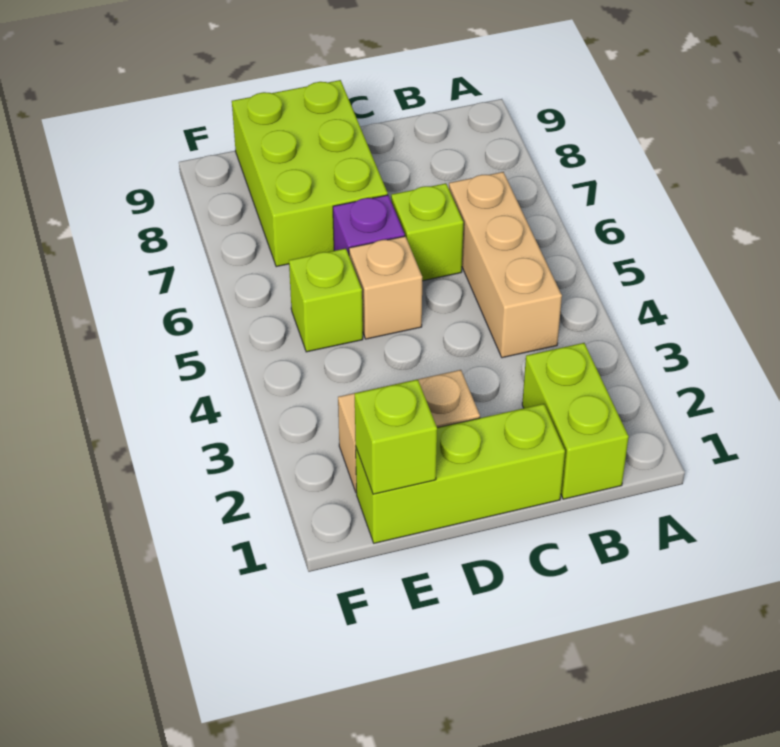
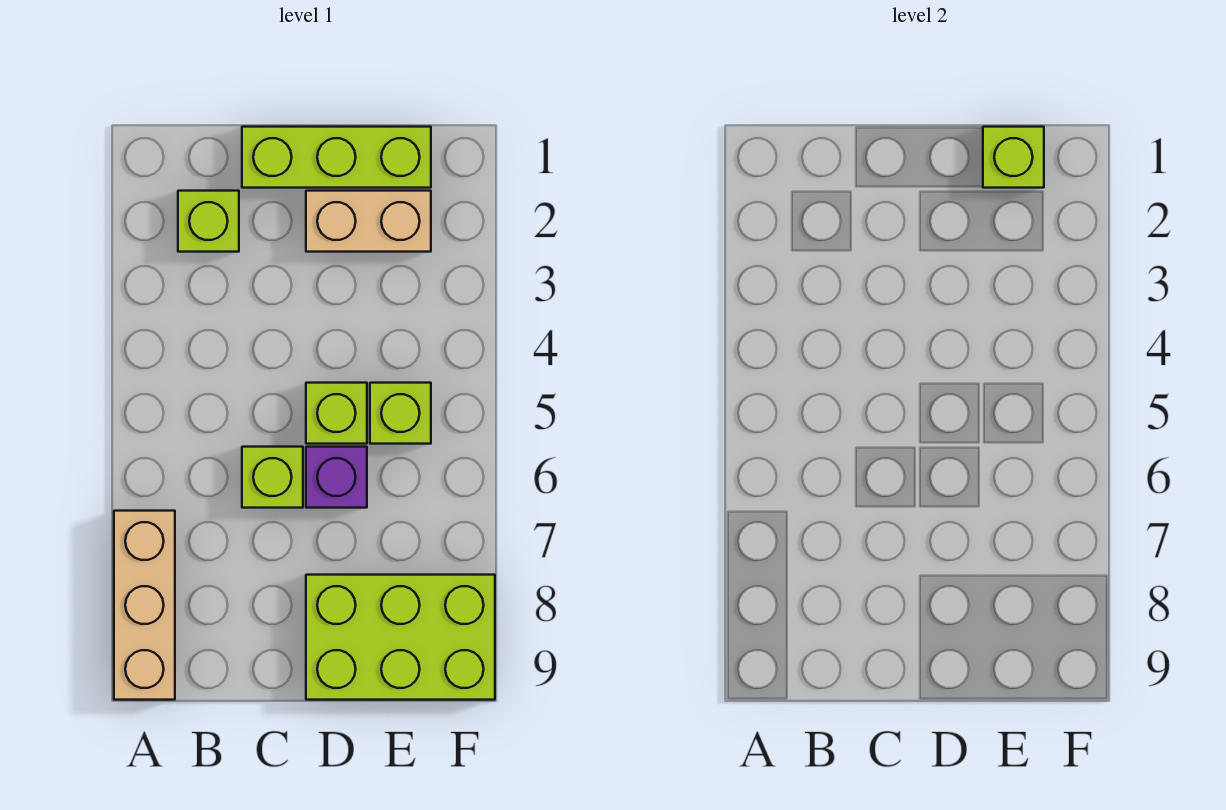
lime brick B1:B2 level 1 -> lime brick B2 level 1
tan brick B4:B6 level 1 -> tan brick A7:A9 level 1
tan brick D5 level 1 -> lime brick D5 level 1
lime brick D7:E9 level 1 -> lime brick D8:F9 level 1

